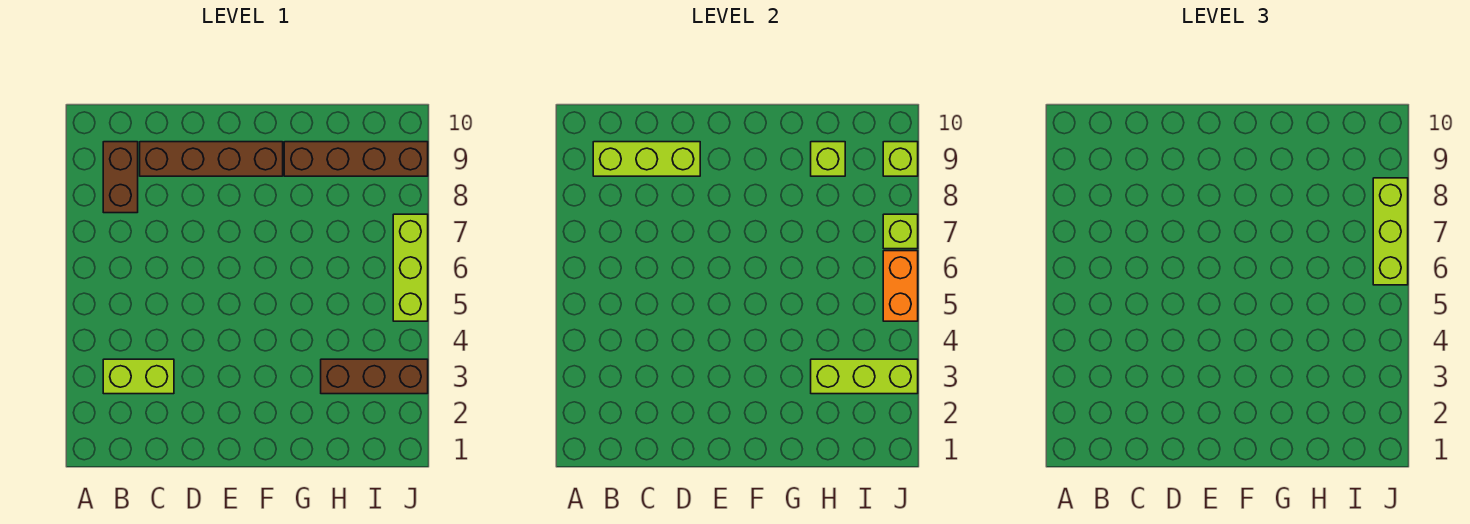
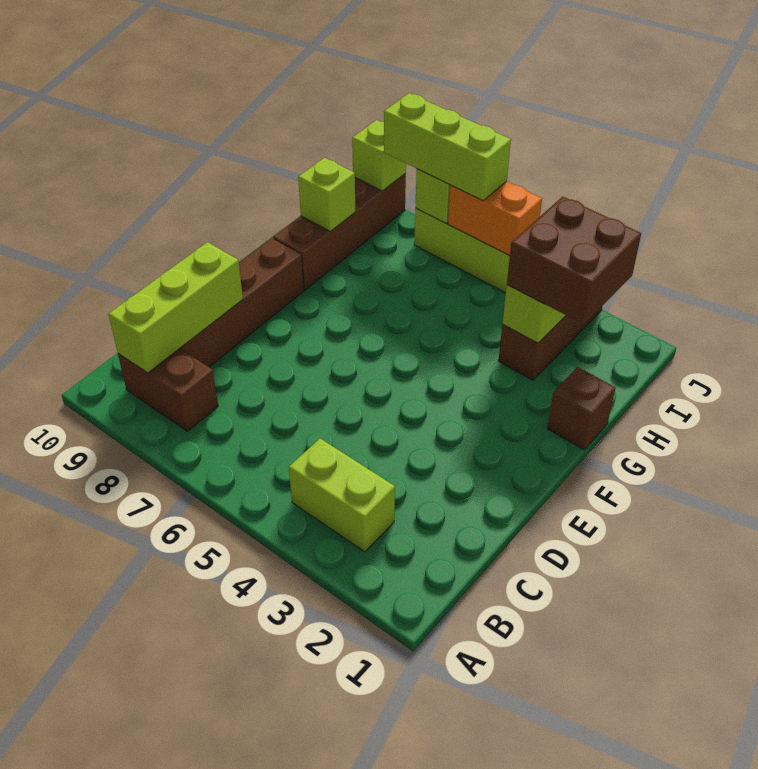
lime brick B3:C3 level 1 -> lime brick B3:B4 level 1
none -> brown brick G1 level 1
none -> brown brick H2:I3 level 3

